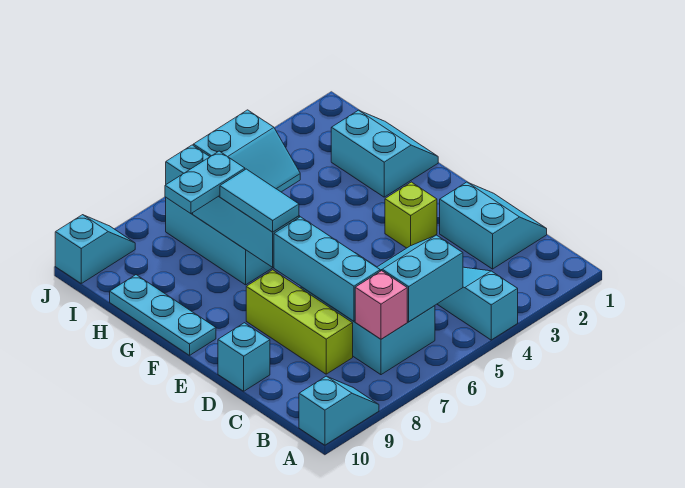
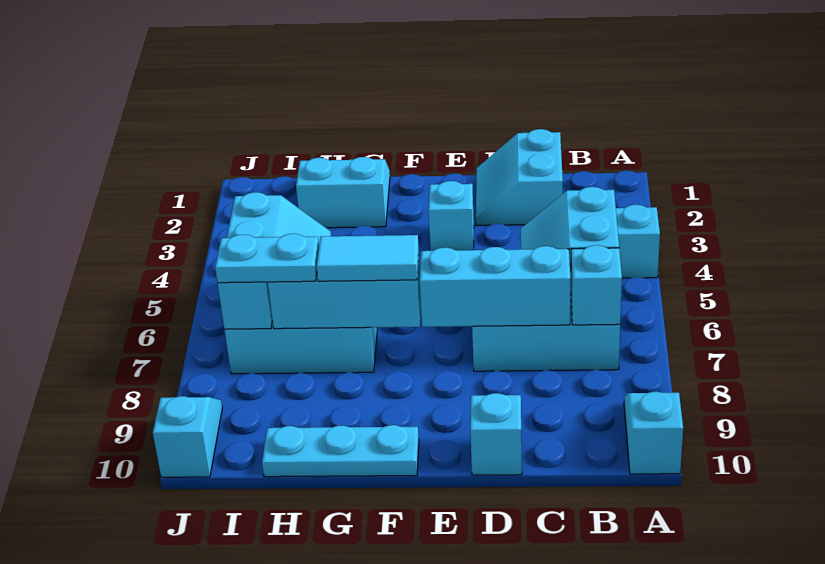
pink brick B7 level 2 -> cyan brick B7 level 2
cyan slope C1:D2 level 1 top 2 -> cyan slope C1:D2 level 1 top C
lime brick C8:E8 level 1 -> none
lime brick E3 level 1 -> cyan brick E3 level 1
cyan plate H7:H8 level 3 -> cyan plate H7:I7 level 3

